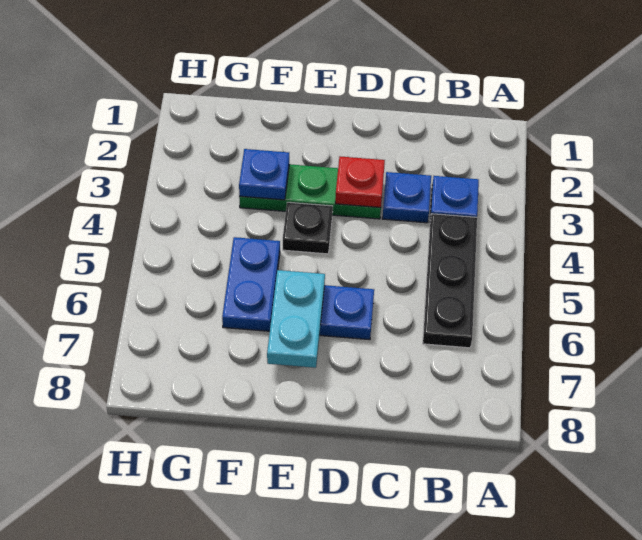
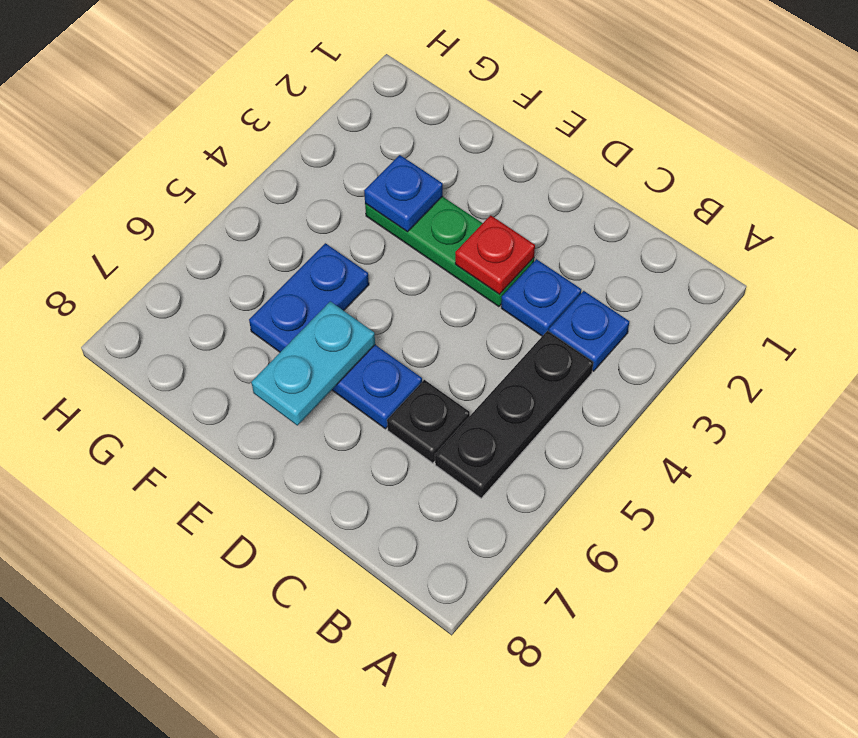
black plate E4 level 1 -> black plate C6 level 1

